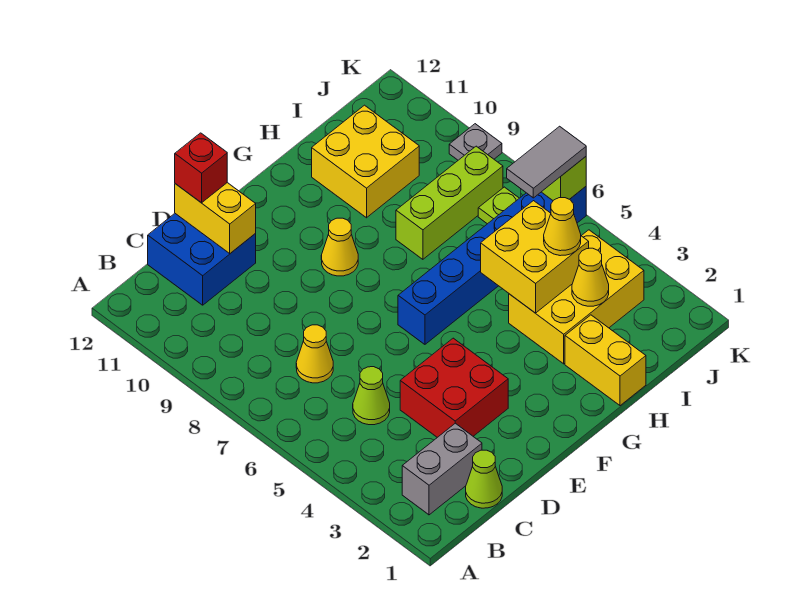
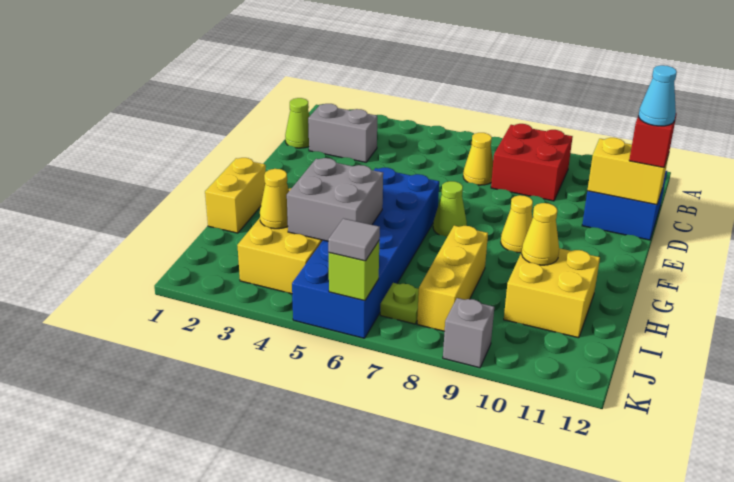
grey brick B2:C2 level 1 -> grey brick C2:C3 level 1
lime cone C5 level 1 -> lime cone F7 level 1
red brick D3:E4 level 1 -> red brick B8:C9 level 1
none -> cyan cone D12 level 4
blue brick F6:K6 level 1 -> blue brick F5:K6 level 1
yellow brick H1:H2 level 1 -> yellow brick G1:H1 level 1
yellow brick H4:I5 level 2 -> grey brick H4:I5 level 2
lime brick H8:J8 level 1 -> yellow brick H8:J8 level 1
yellow cone I4 level 3 -> yellow cone H10 level 2
grey tile J6:K6 level 3 -> grey tile K6 level 3
grey plate K9 level 1 -> grey brick K9 level 1

